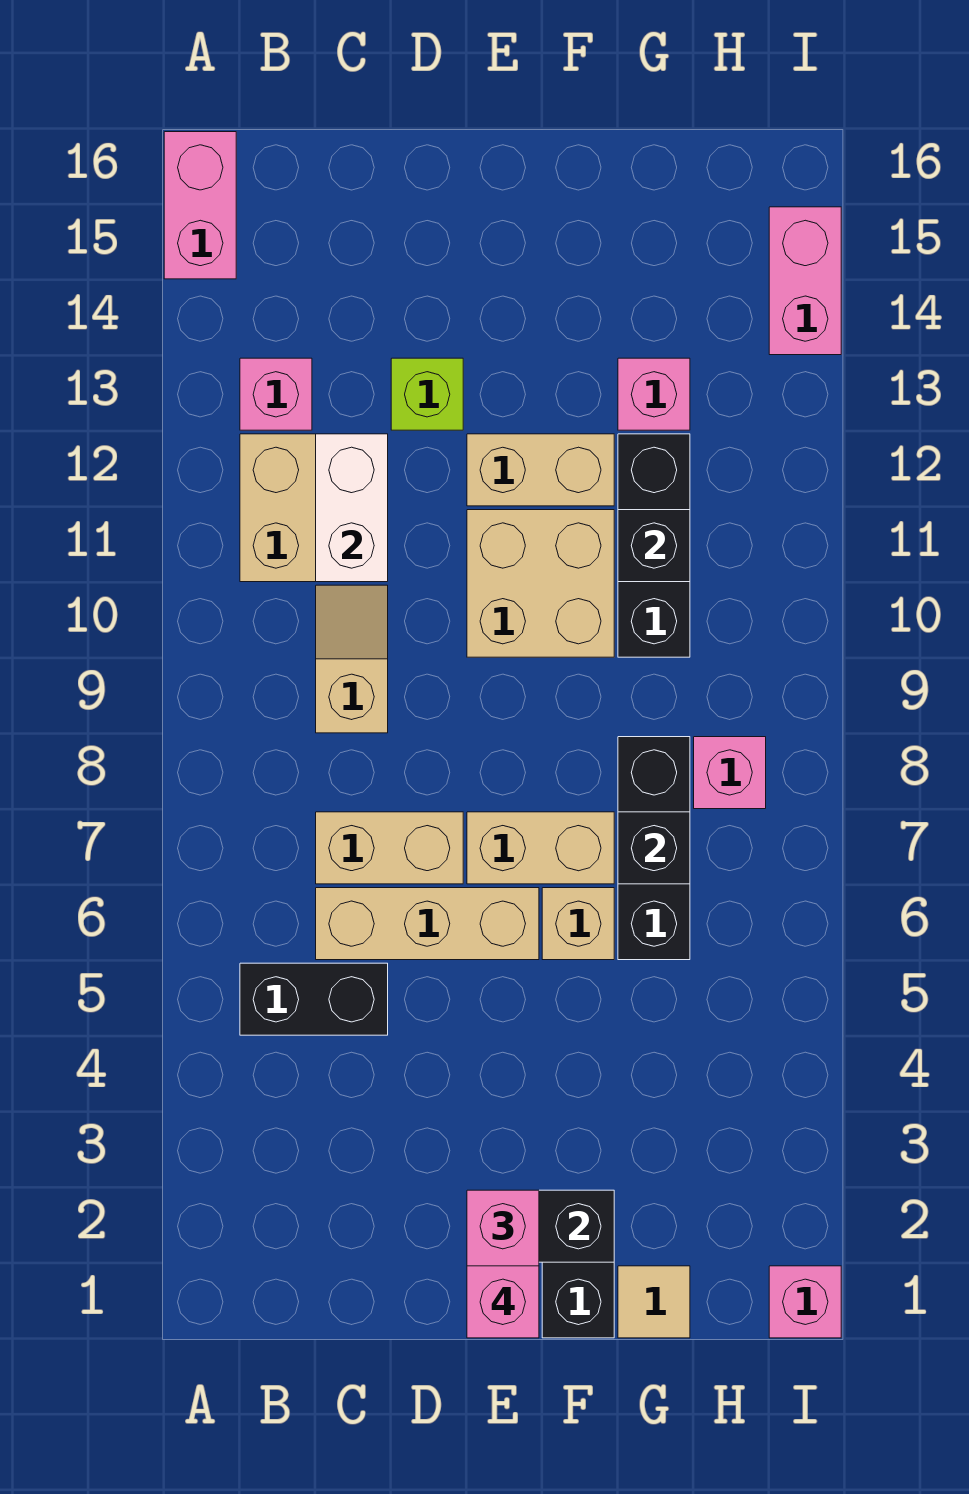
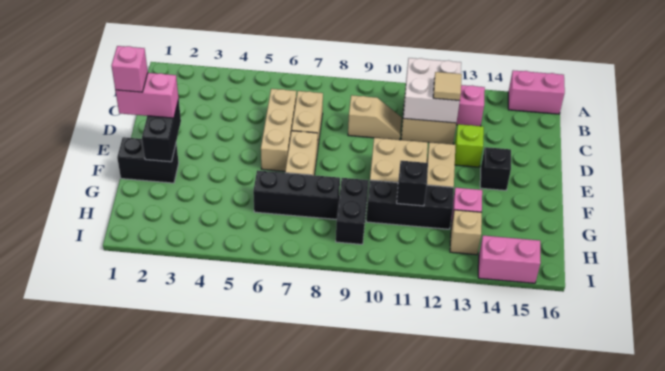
black brick B5:C5 level 1 -> black brick G9:H9 level 1
white brick C11:C12 level 2 -> white brick B11:C12 level 2
tan brick F6 level 1 -> tan brick H13 level 1
tan tile G1 level 1 -> tan tile C12 level 3
black brick G7 level 2 -> black brick E14 level 1
pink brick H8 level 1 -> none
pink brick I1 level 1 -> none

